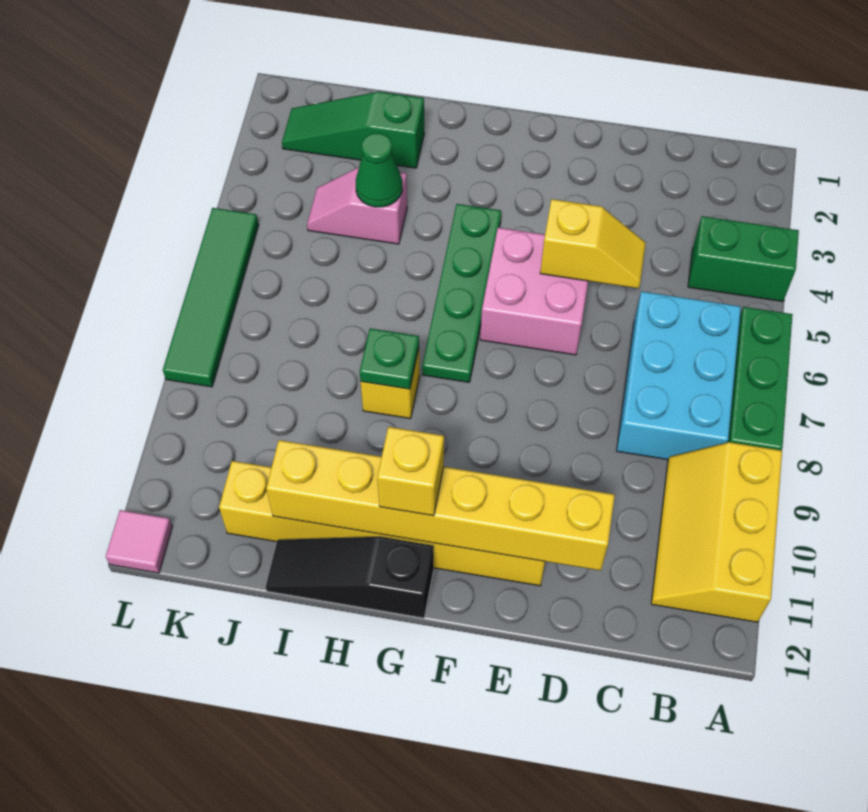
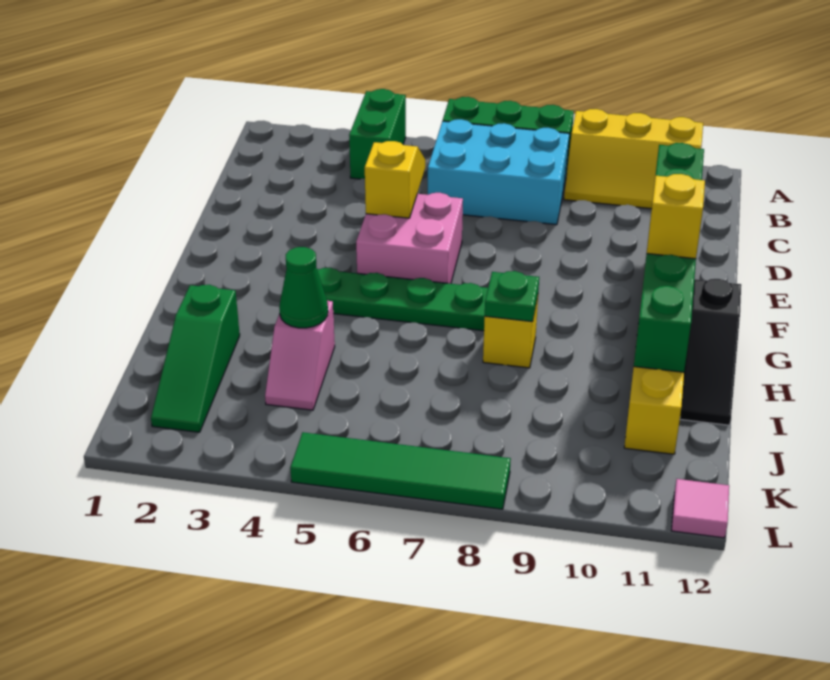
yellow brick D11:I11 level 2 -> green brick D11:I11 level 2

